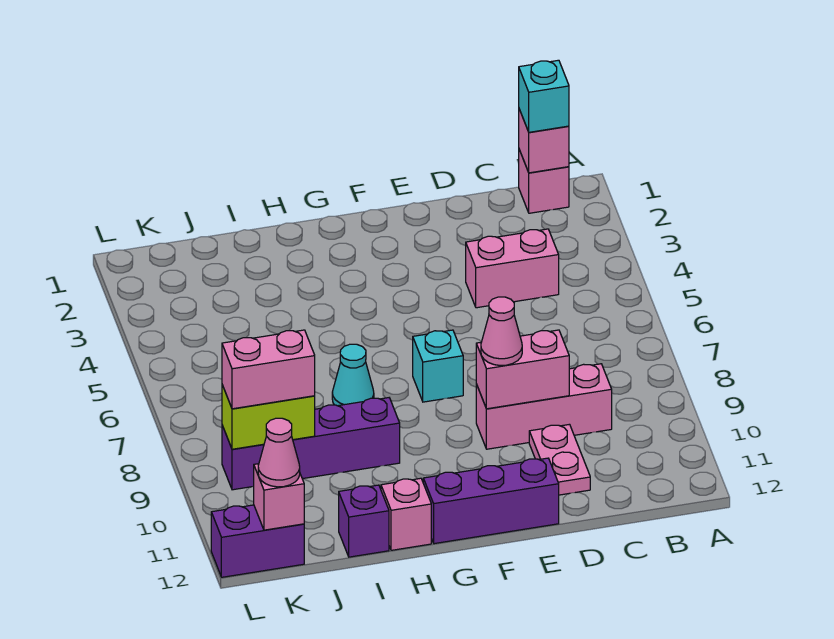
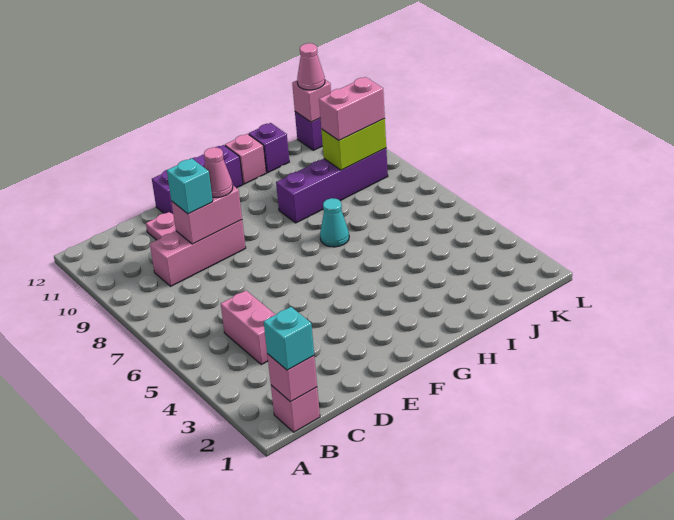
pink brick C4:D4 level 1 -> pink brick C4:C5 level 1
cyan brick F7 level 1 -> cyan brick D9 level 3

